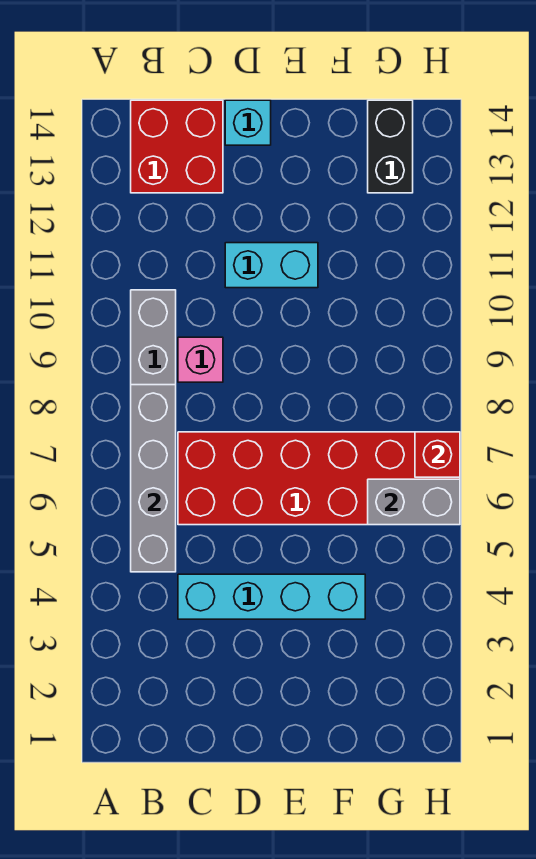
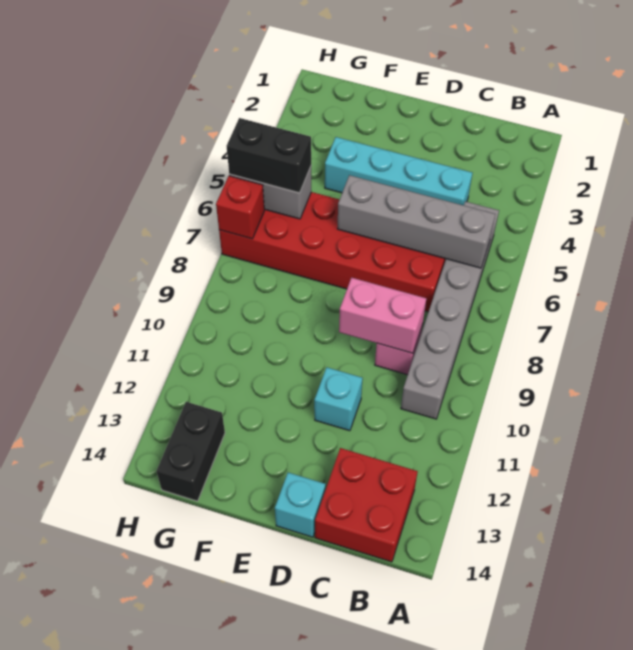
grey brick B5:B8 level 2 -> grey brick B6:E6 level 2
none -> pink brick C9:D9 level 2
cyan brick D11:E11 level 1 -> cyan brick D11 level 1
none -> black brick G6:H6 level 3

